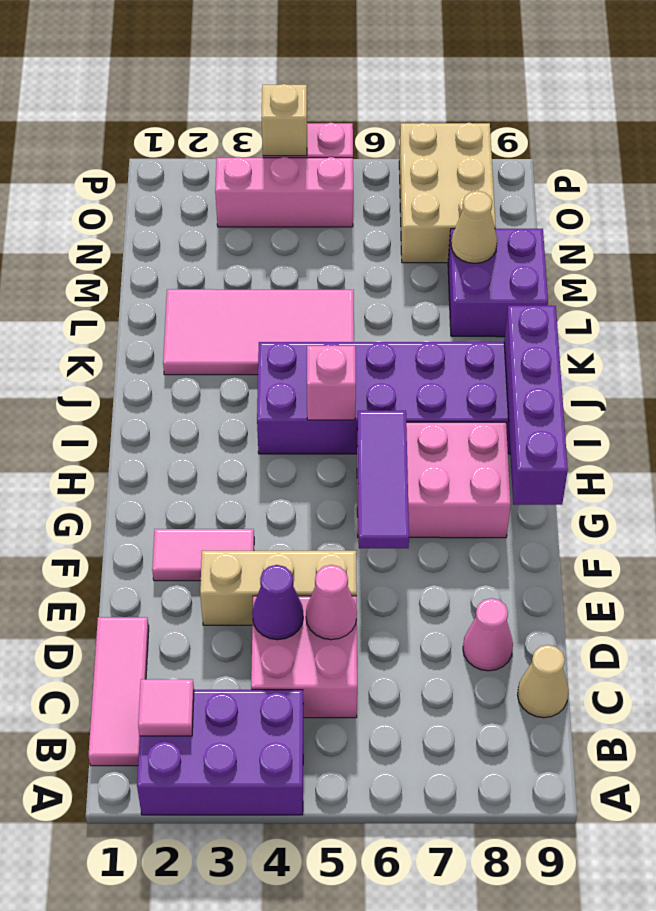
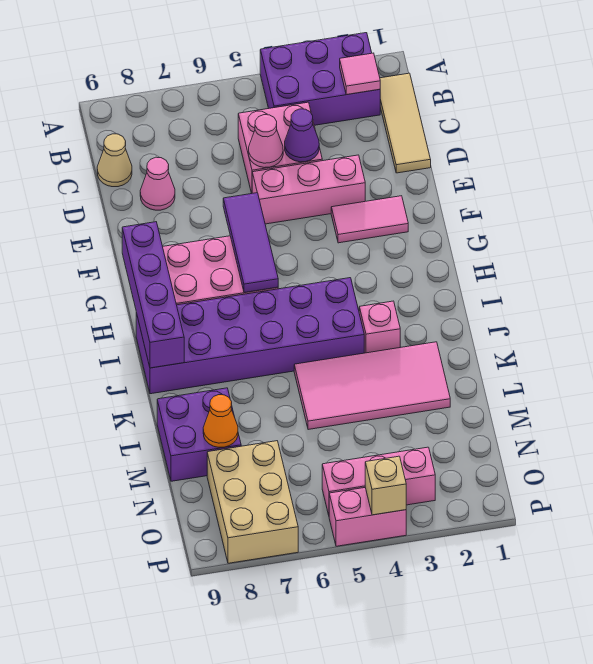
pink tile B1:D1 level 1 -> tan tile B1:D1 level 1
tan brick E3:E5 level 1 -> pink brick E3:E5 level 1
pink brick I5 level 2 -> pink brick J3 level 1
tan cone M8 level 2 -> orange cone M8 level 2

